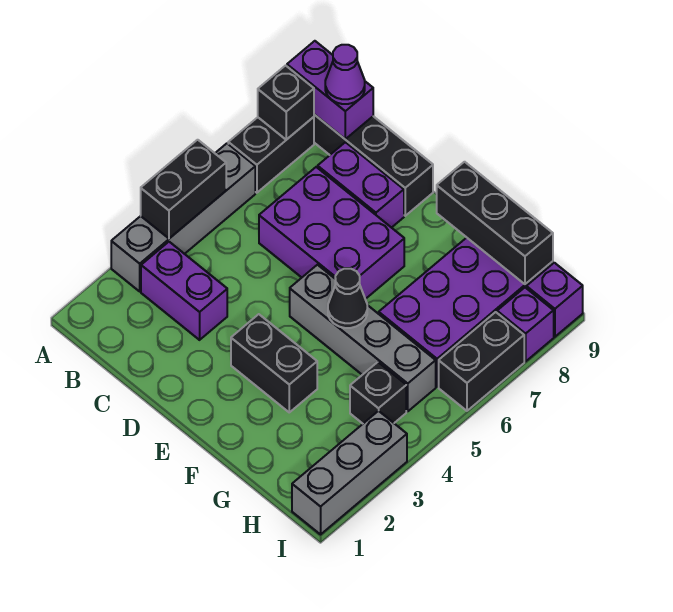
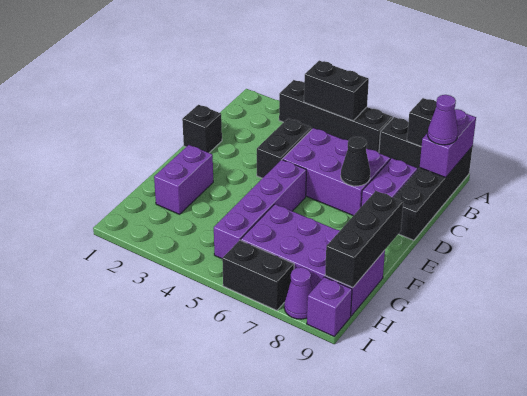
grey brick A3:A6 level 1 -> black brick A3:A6 level 1
purple brick B3:C3 level 1 -> purple brick F2:G2 level 1
purple brick C6:E7 level 1 -> purple brick C5:D7 level 1
black brick E3:F3 level 1 -> black brick C4:D4 level 1
grey brick E5:H5 level 1 -> purple brick E5:H5 level 1
black cone F5 level 2 -> black cone D7 level 2
black brick H4 level 1 -> black brick D1 level 1
grey brick I1:I3 level 1 -> none
purple brick I8 level 1 -> purple cone I8 level 1

